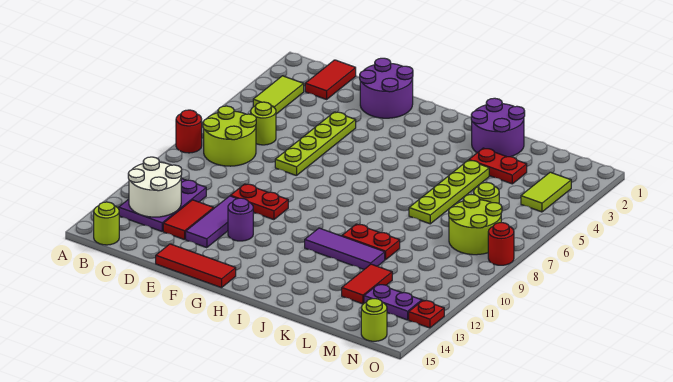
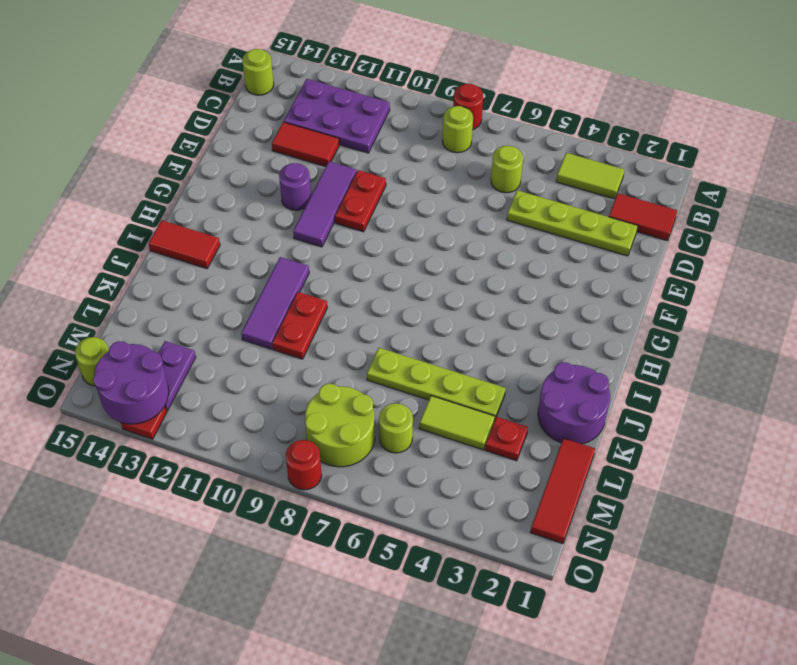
lime round brick B7:C8 level 1 -> lime round brick B8 level 1
white round brick B12:C13 level 2 -> none
purple round brick E1:F2 level 1 -> purple round brick N13:O14 level 2
lime plate E4:E7 level 1 -> lime plate D2:D5 level 1
purple tile E11:E13 level 1 -> purple tile E11:G11 level 1
red tile E15:G15 level 1 -> red tile L1:N1 level 1
red plate K3:L3 level 1 -> red plate L3 level 1
red tile L12:L13 level 1 -> red tile I14:I15 level 1
lime tile N3:N4 level 1 -> lime tile L4:L5 level 1

